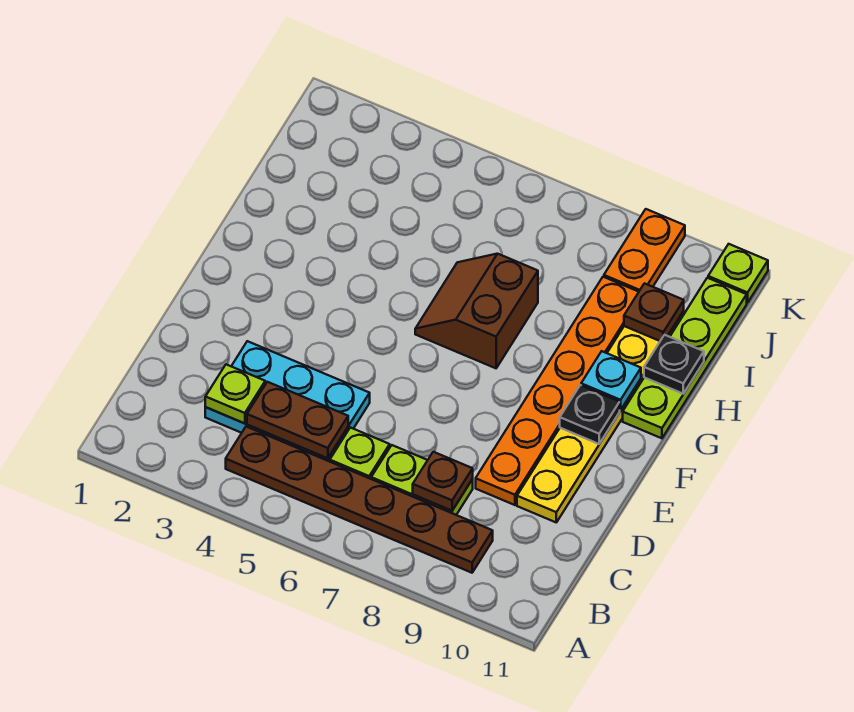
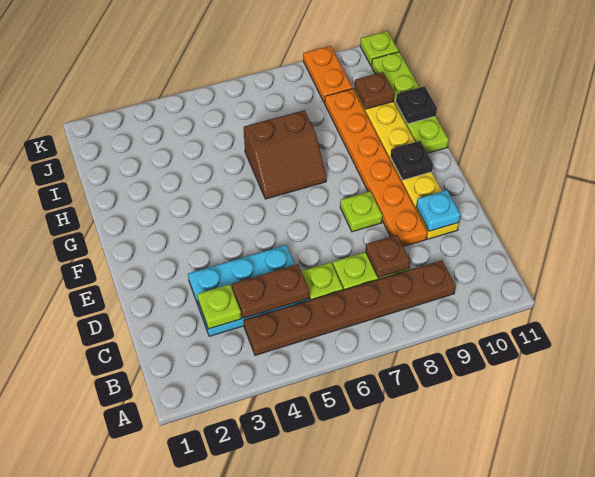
none -> lime plate E8 level 1
brown slope G6:H7 level 1 top 7 -> brown slope G6:H7 level 1 top H
cyan plate G10 level 2 -> cyan plate D10 level 2

